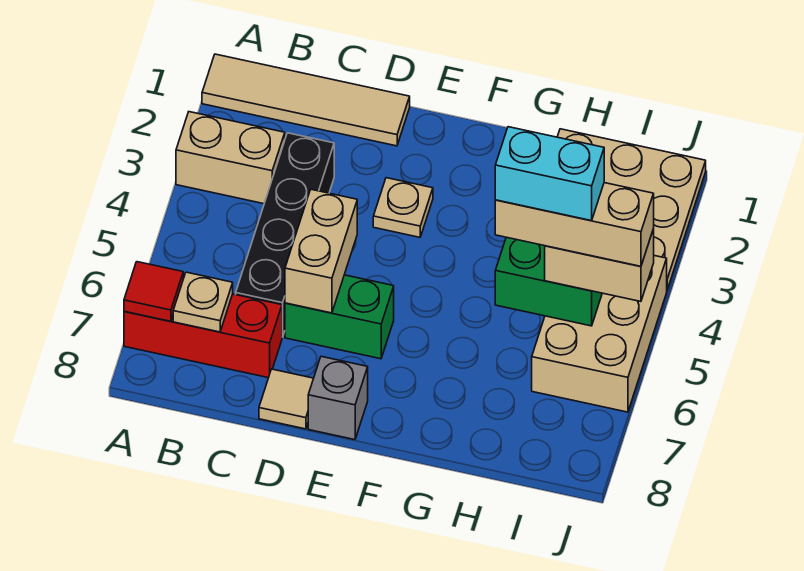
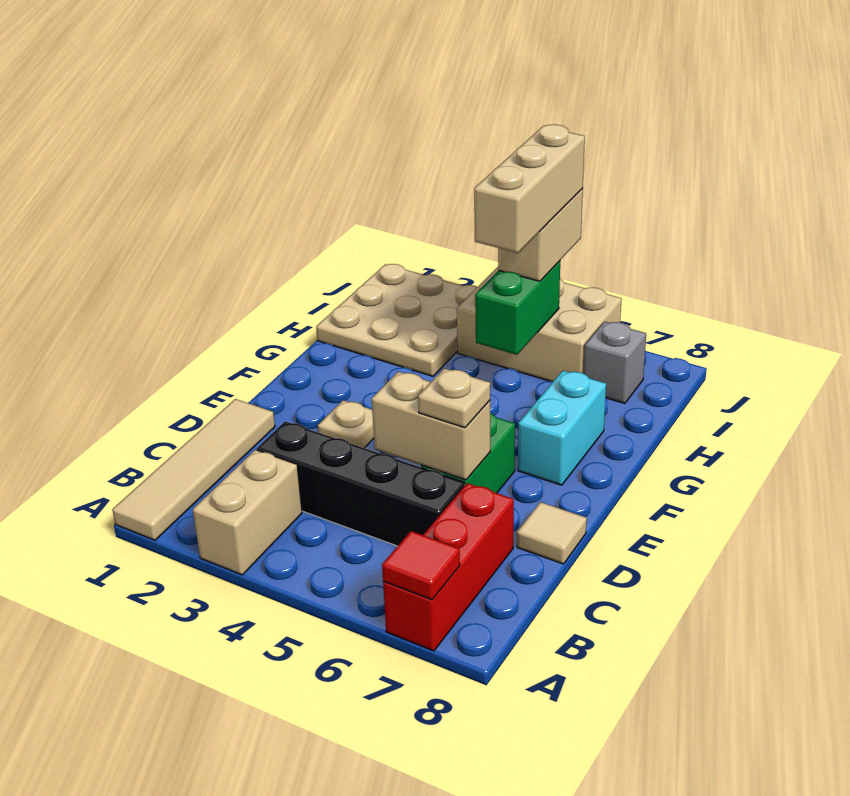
tan plate B7 level 2 -> tan plate D6 level 3
grey brick E8 level 1 -> grey brick I7 level 1
cyan brick H5:I5 level 5 -> cyan brick F7:G7 level 1

